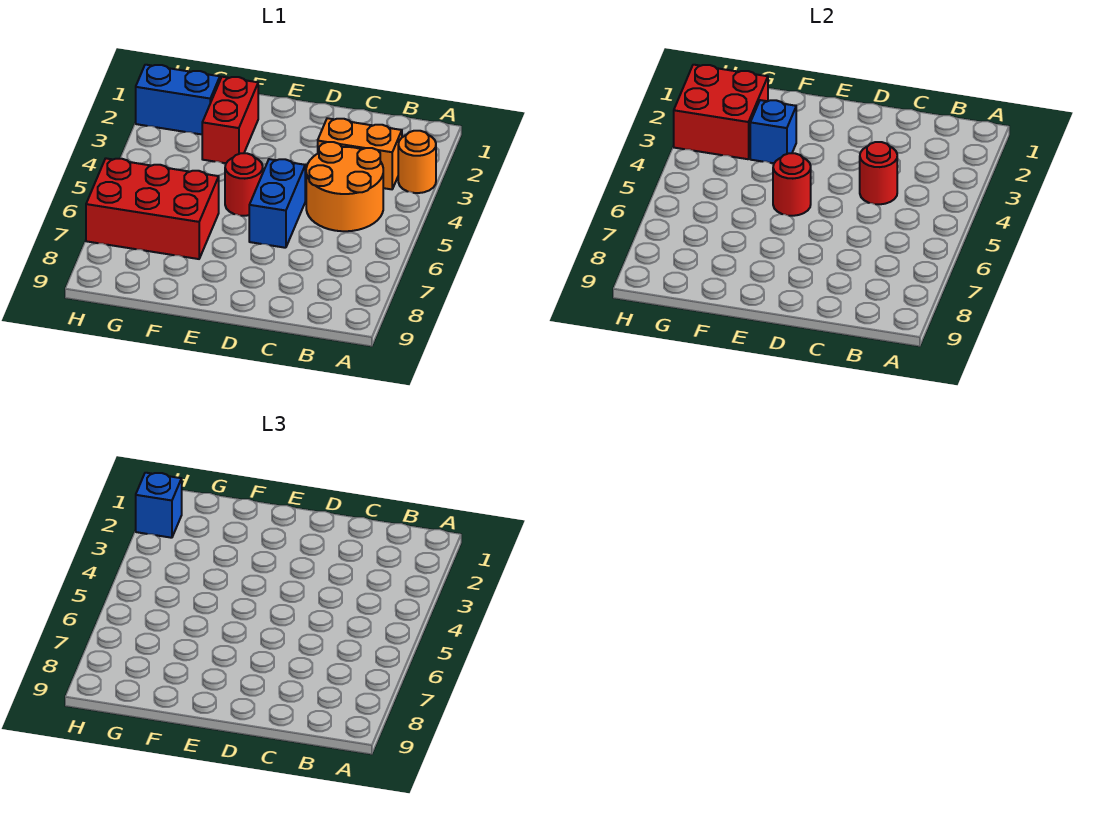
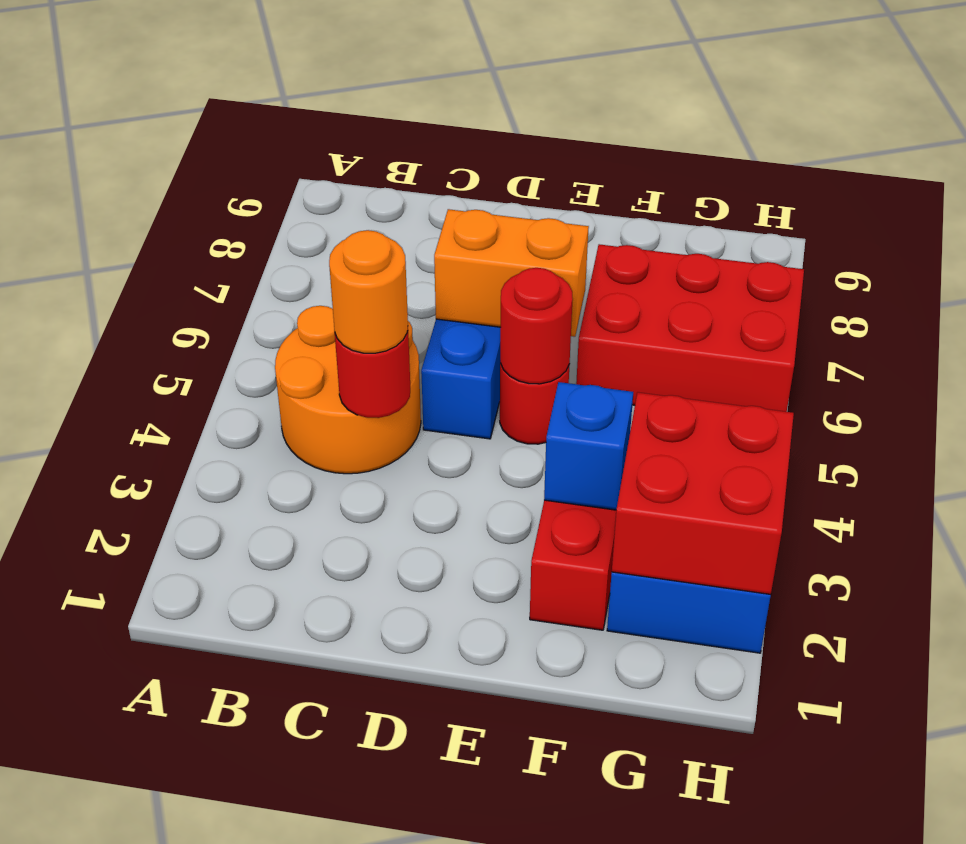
orange round brick A3 level 1 -> orange round brick C4 level 3
orange brick B3:C3 level 1 -> orange brick D6:E6 level 2
blue brick H2 level 3 -> none

